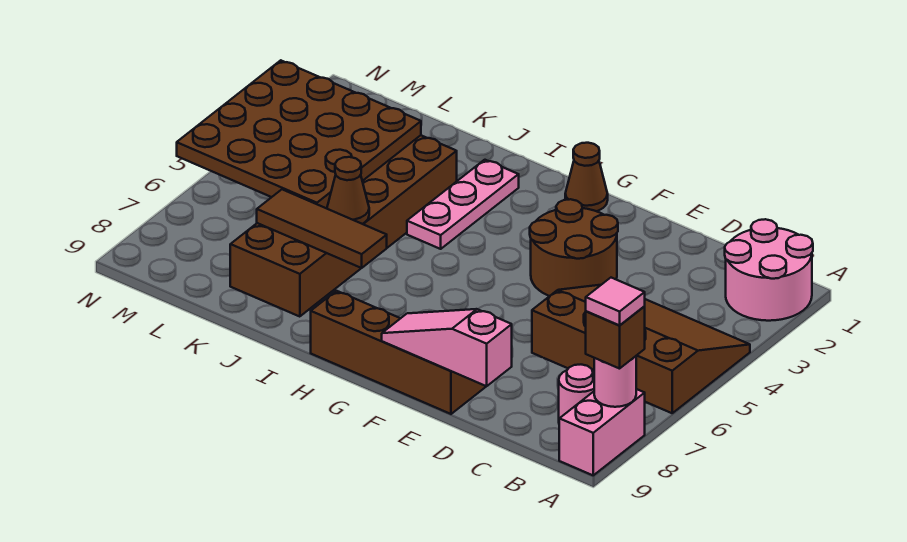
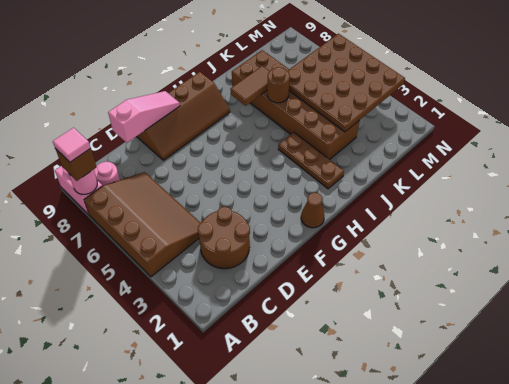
pink round brick A1:B2 level 1 -> none
brown slope A4:D6 level 1 top 6 -> brown slope A4:C7 level 1 top A
brown round brick E3:F4 level 1 -> brown round brick C2:D3 level 1
pink plate I2:I4 level 1 -> brown plate I2:I4 level 1
brown tile I7:K7 level 2 -> brown tile I7:J7 level 2
brown cone J6 level 2 -> brown round brick J6 level 2

